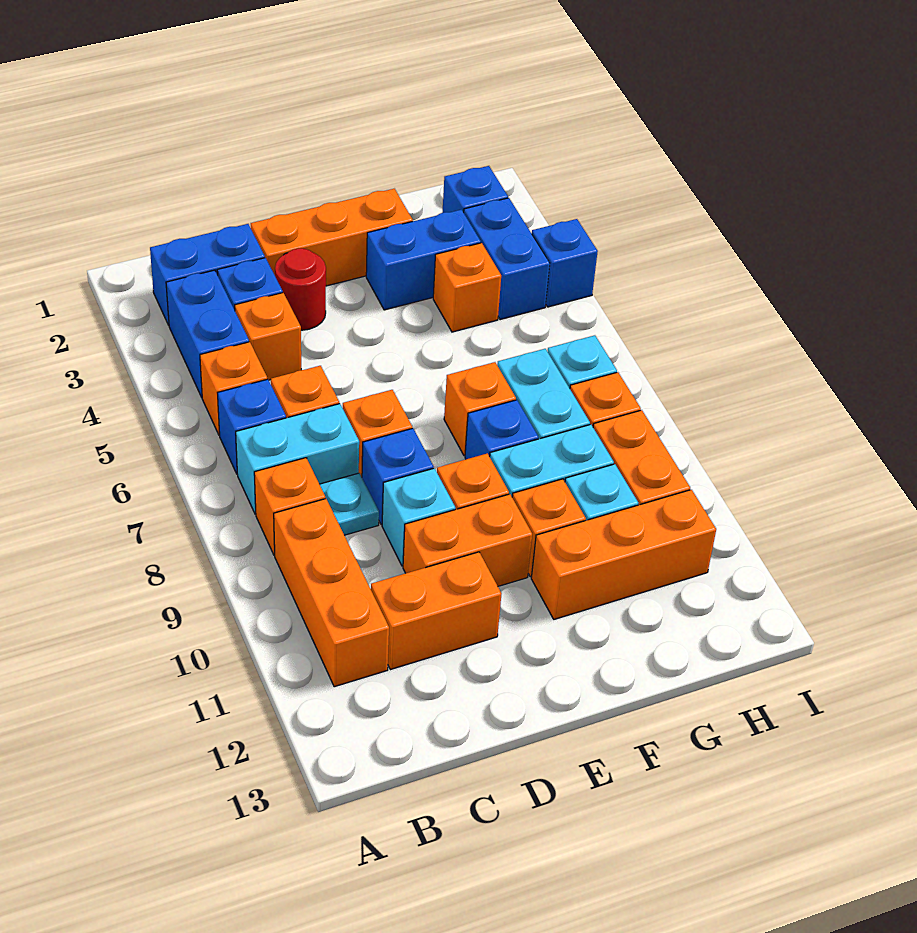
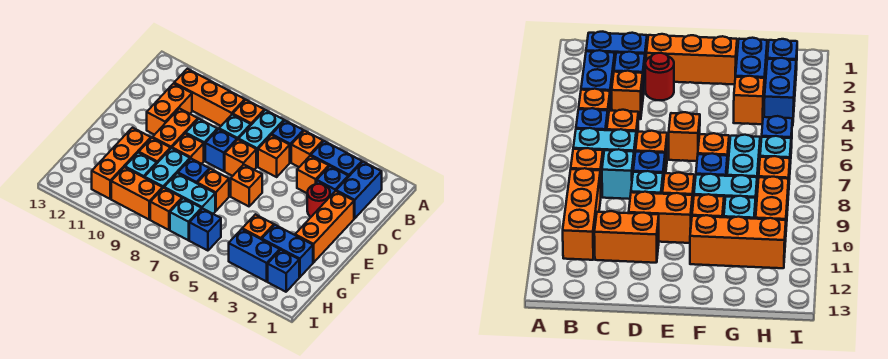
cyan plate C8 level 1 -> cyan brick C8 level 1
none -> orange brick E6 level 1
blue brick F3:G3 level 1 -> blue brick G2:G3 level 1
blue brick I4 level 1 -> blue brick H6 level 1

